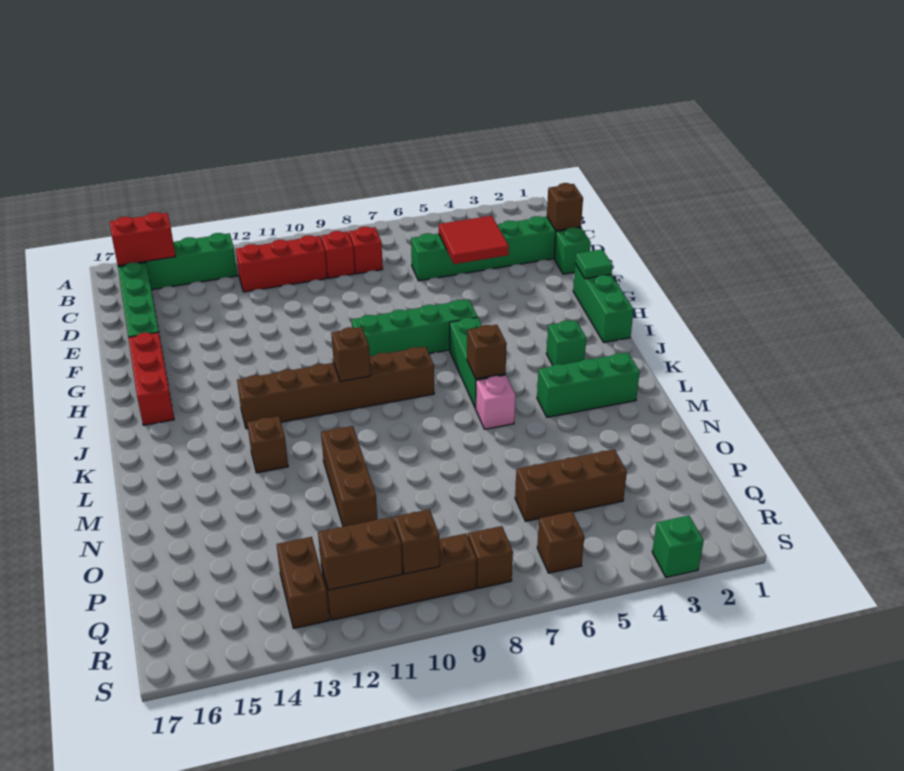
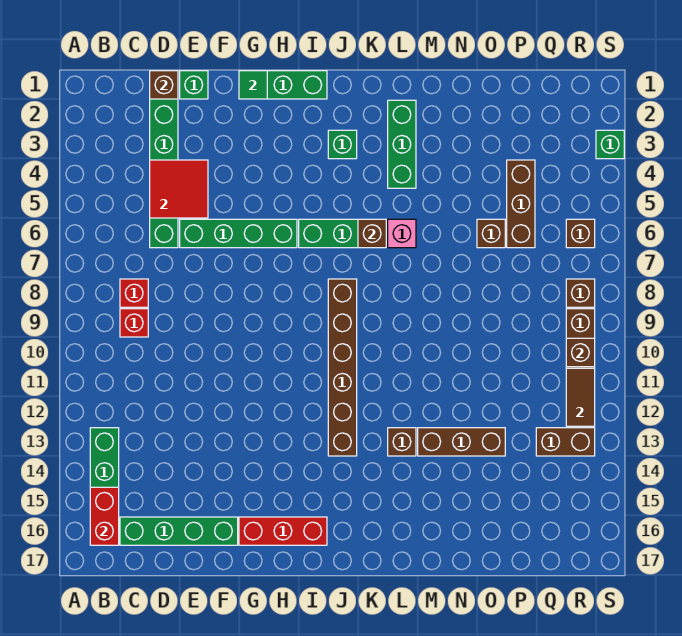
red brick C10:C12 level 1 -> none
green brick H6:H9 level 1 -> green brick E6:H6 level 1
brown brick J10 level 2 -> brown brick O6 level 1
brown brick M11:O11 level 1 -> brown brick M13:O13 level 1
brown brick R11:R12 level 2 -> brown tile R11:R12 level 2

